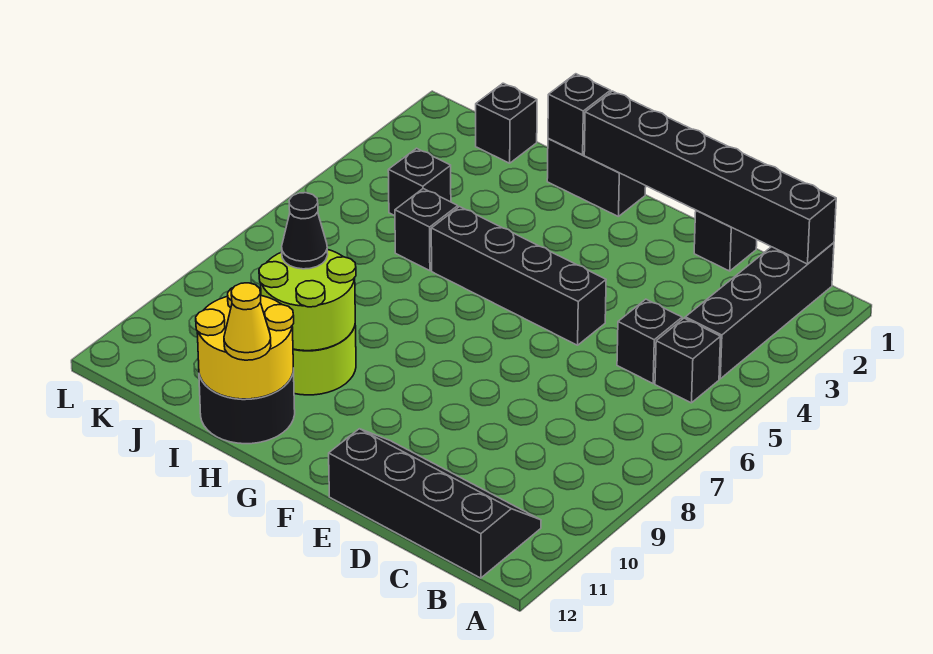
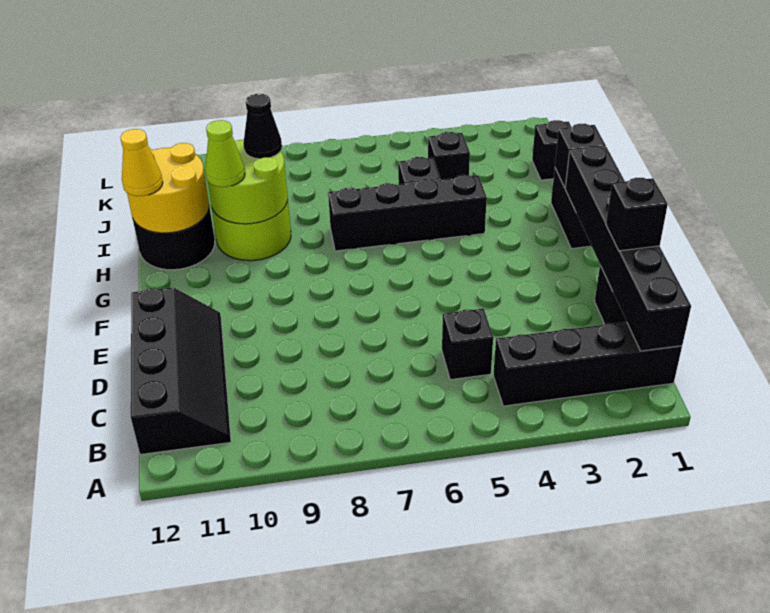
black brick B5 level 1 -> black brick D1 level 3
black brick E5:H5 level 1 -> black brick H4:H7 level 1
none -> lime cone H10 level 3

